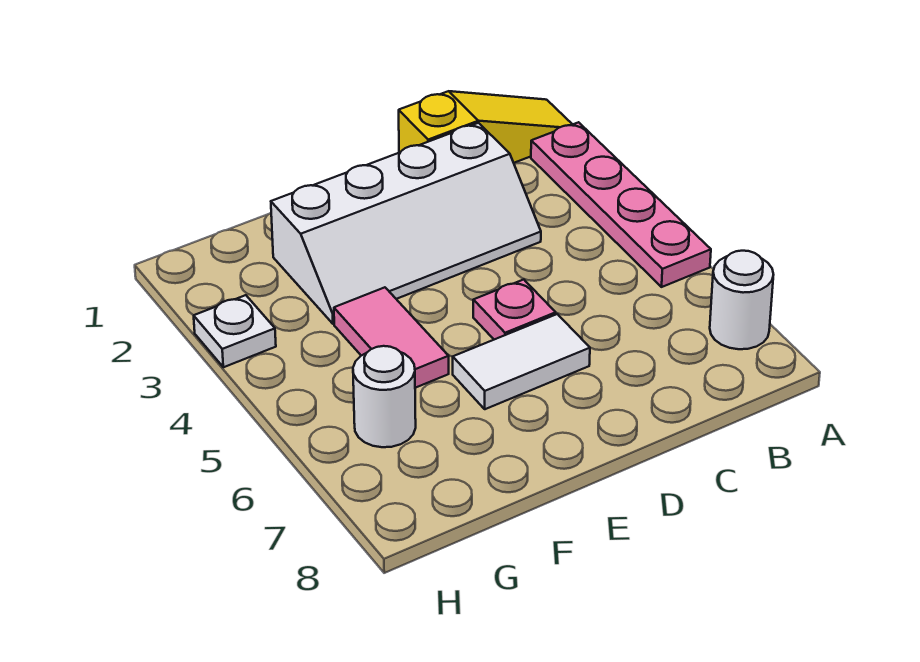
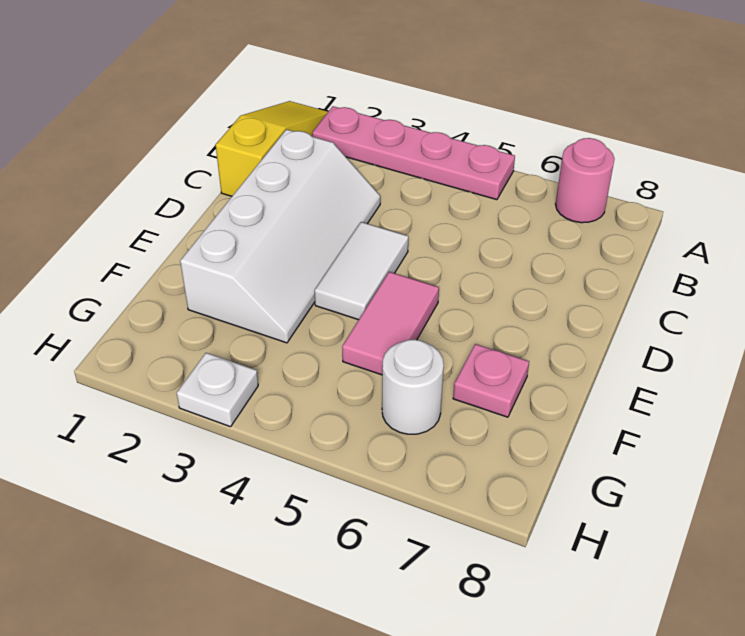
white round brick A7 level 1 -> pink round brick A7 level 1
pink plate D5 level 1 -> pink plate F7 level 1
white tile D6:E6 level 1 -> white tile D4:E4 level 1
pink tile F4:F5 level 1 -> pink tile E5:F5 level 1

